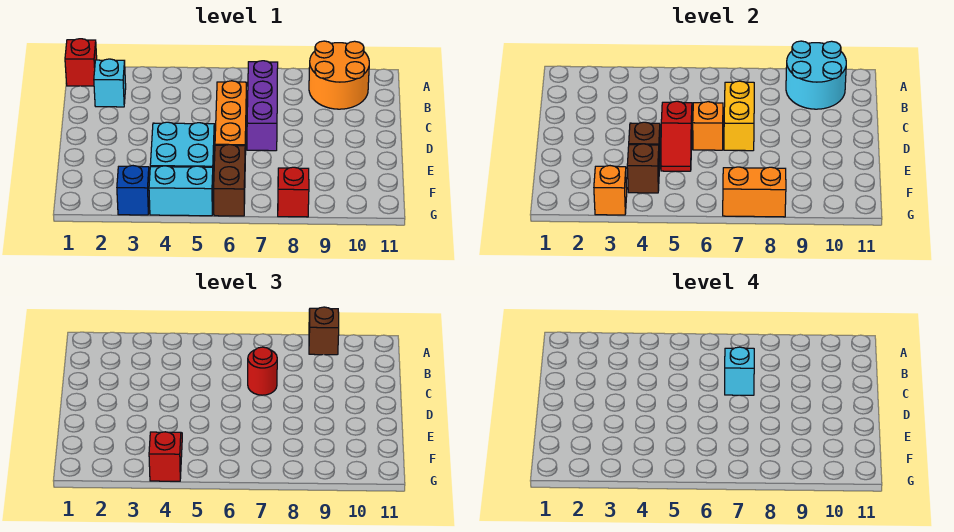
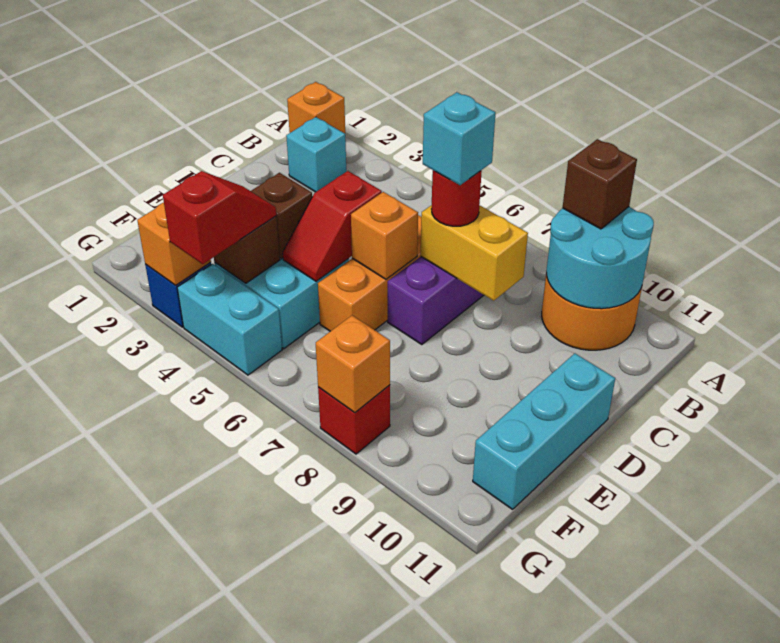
red brick A1 level 1 -> orange brick A1 level 1
yellow brick C7:D7 level 2 -> yellow brick C7:C8 level 2
none -> cyan brick D11:F11 level 1
brown brick F6:G6 level 1 -> none
orange brick G7:G8 level 2 -> orange brick G8 level 2

